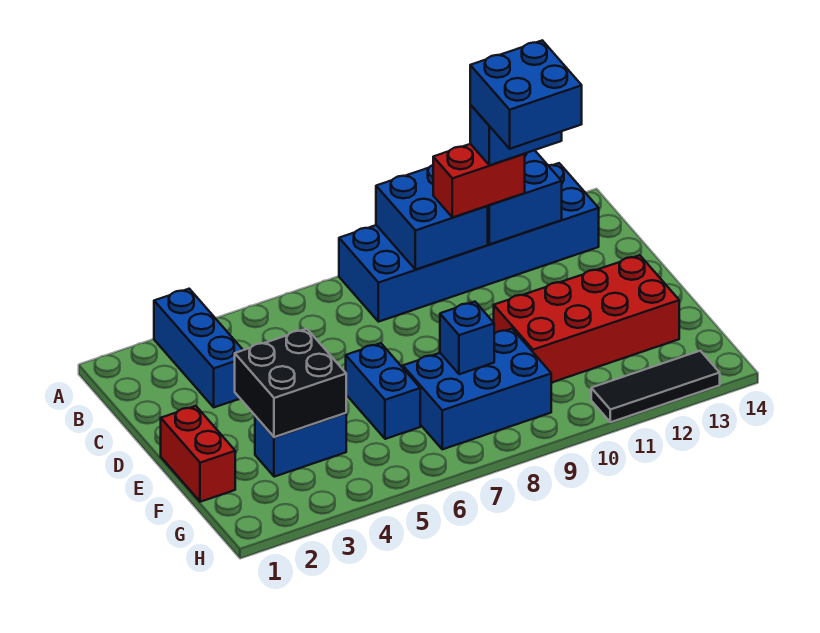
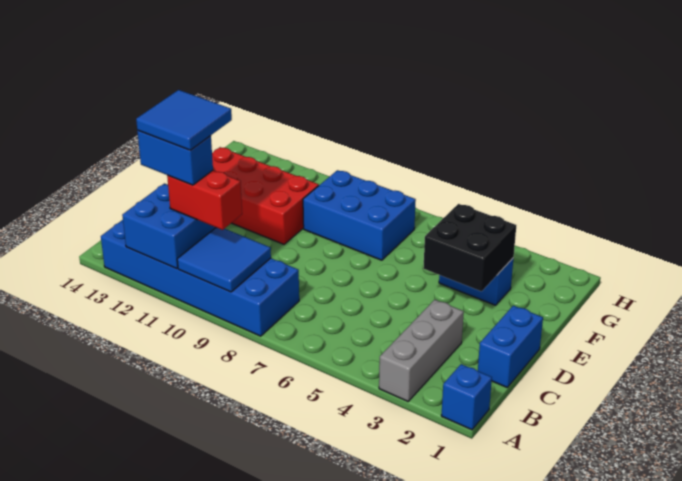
blue brick A3:C3 level 1 -> grey brick A3:C3 level 1
blue brick A9:B10 level 2 -> blue tile A9:B10 level 2
blue brick B11:C12 level 5 -> blue tile B11:C12 level 5
red brick E1:F1 level 1 -> none
blue brick E6:F6 level 1 -> blue brick C1:D1 level 1
blue brick F8 level 2 -> blue brick A1 level 1
black tile H11:H13 level 1 -> none

